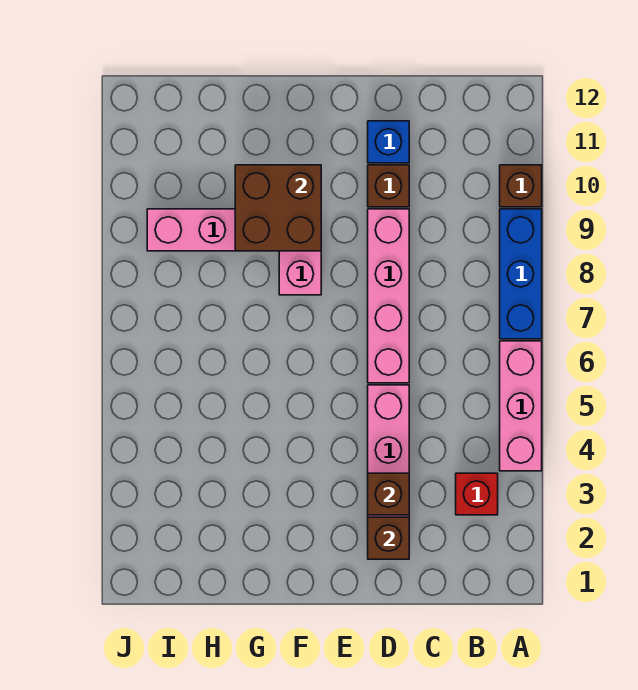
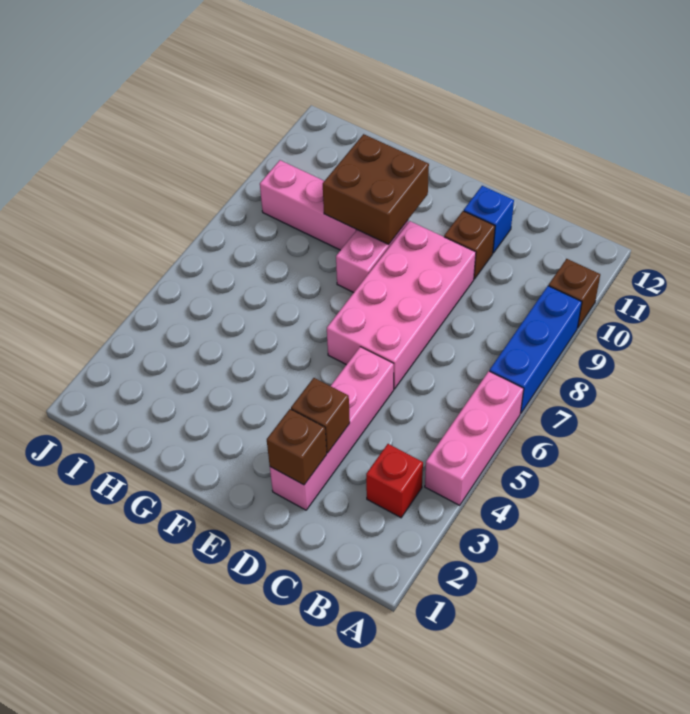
pink brick D6:D9 level 1 -> pink brick D6:E9 level 1

